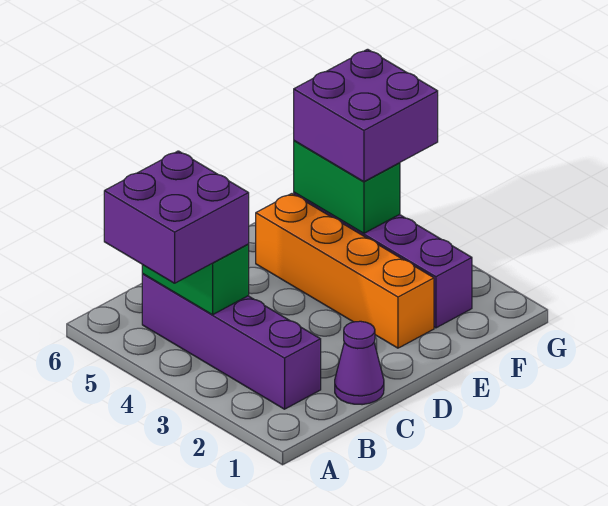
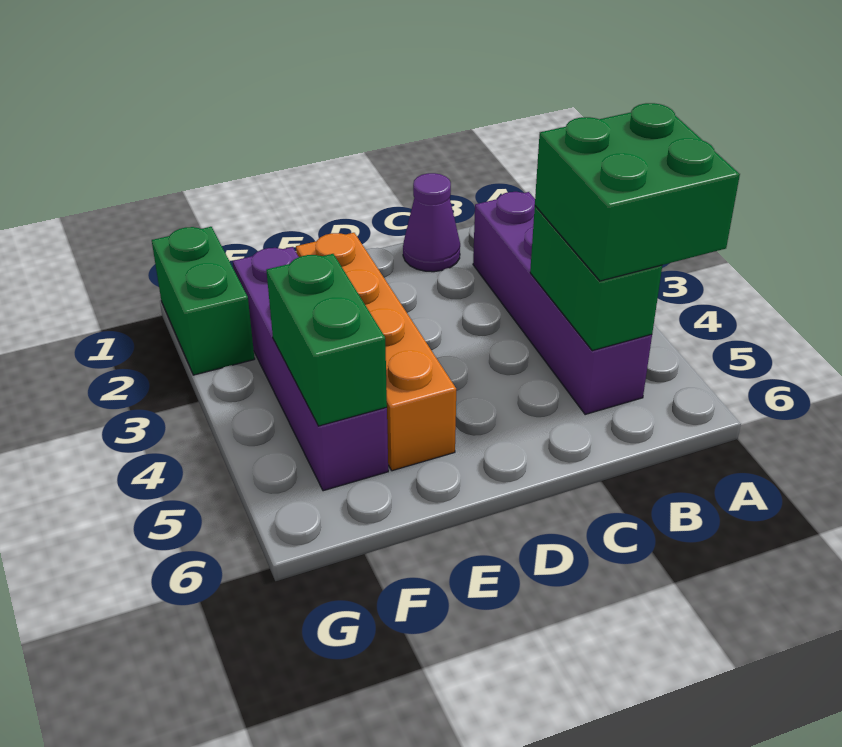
purple brick A4:B5 level 3 -> green brick A4:B5 level 3
purple brick F4:G5 level 3 -> none
none -> green brick G1:G2 level 1

